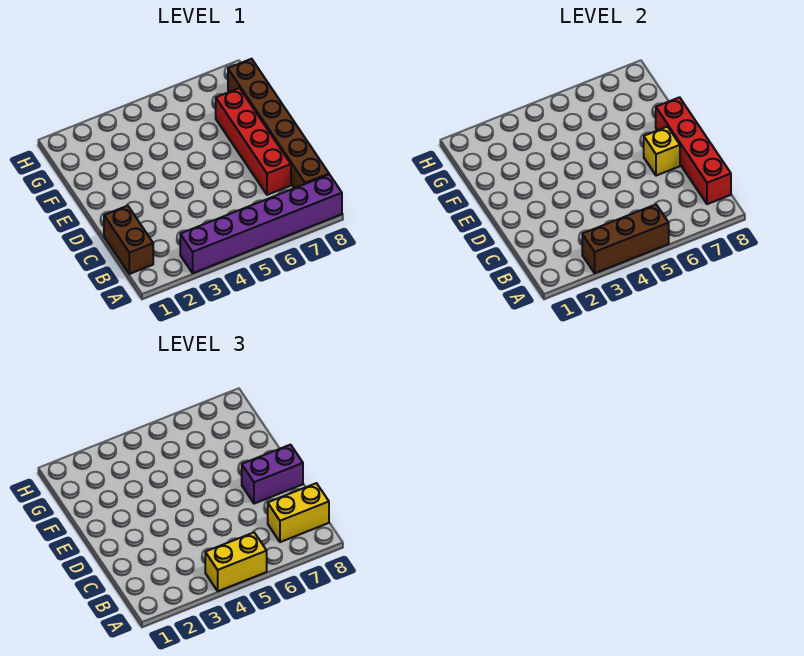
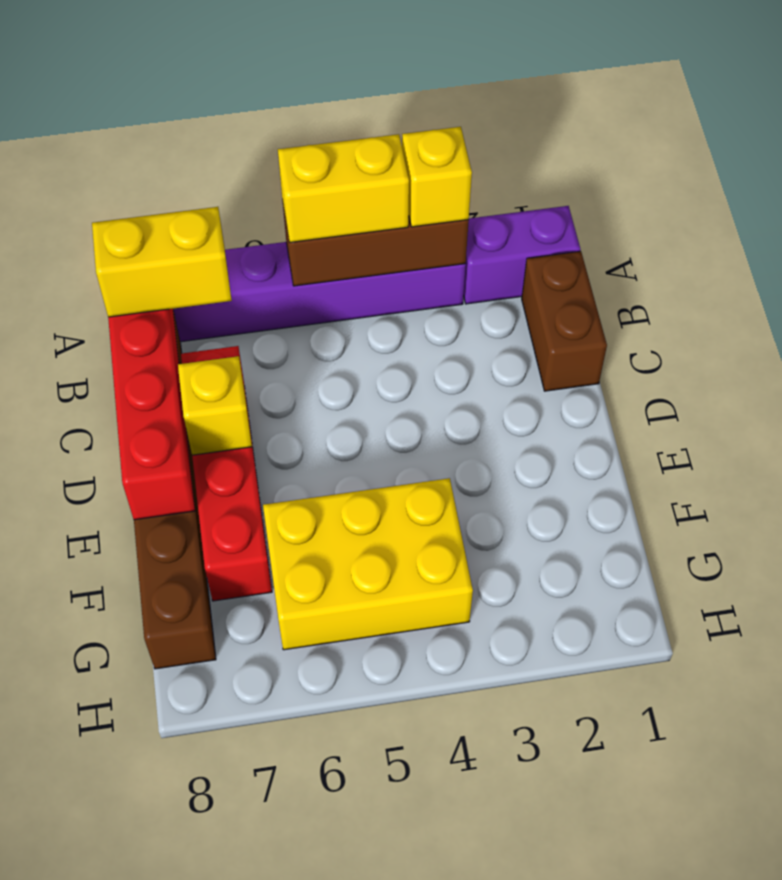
none -> yellow brick A3 level 3
purple brick D7:D8 level 3 -> purple brick A1:A2 level 1
none -> yellow brick F4:G6 level 1

